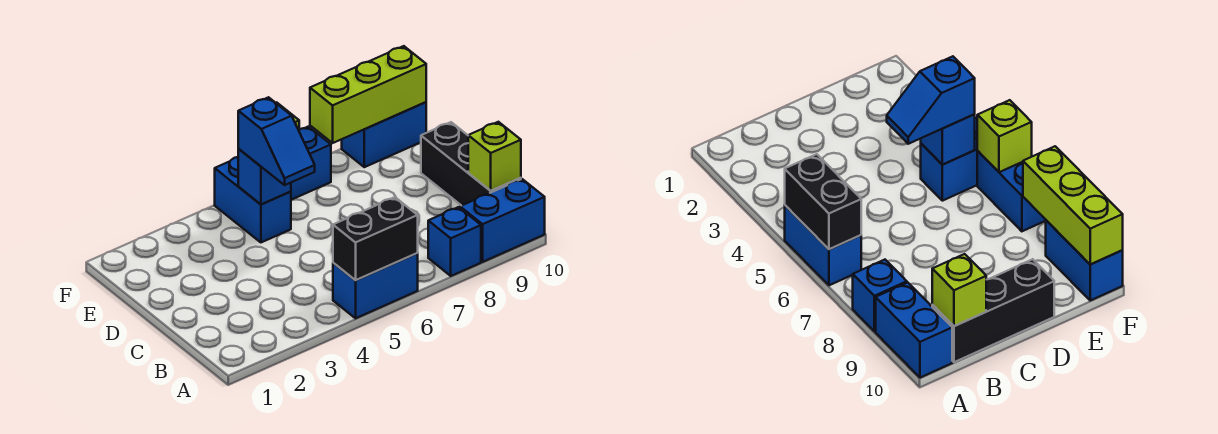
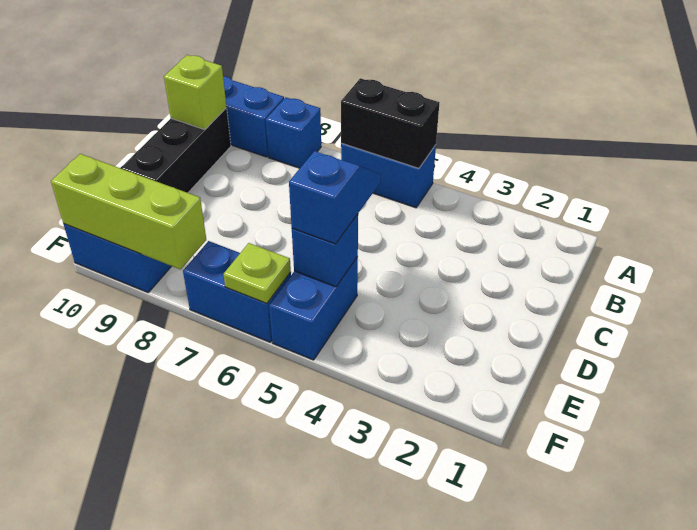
lime brick F6 level 2 -> lime plate F6 level 2

